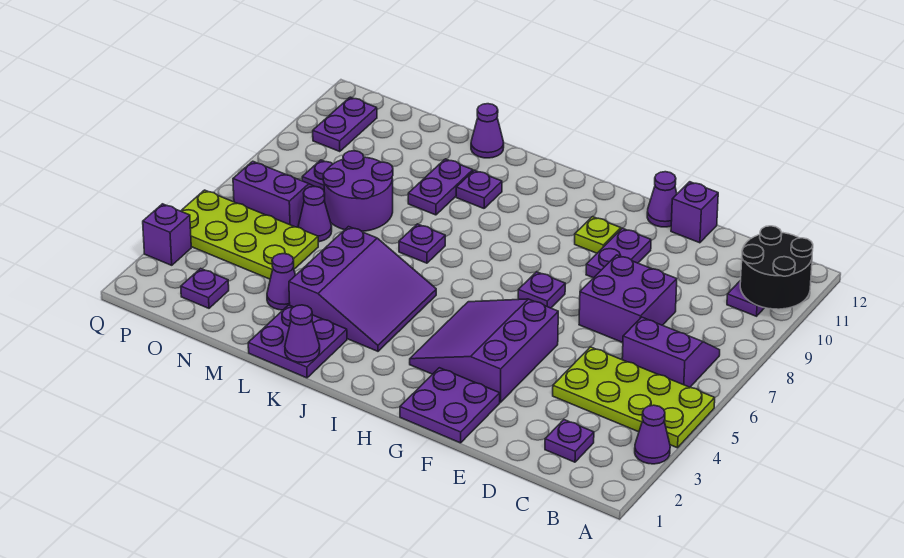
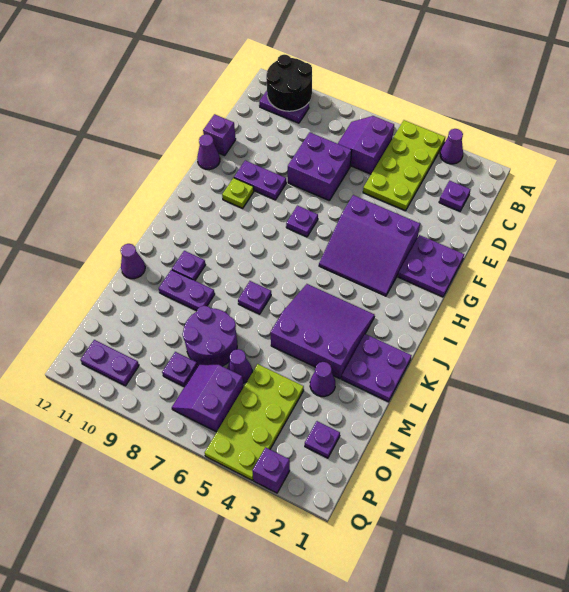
purple cone K1 level 2 -> none

